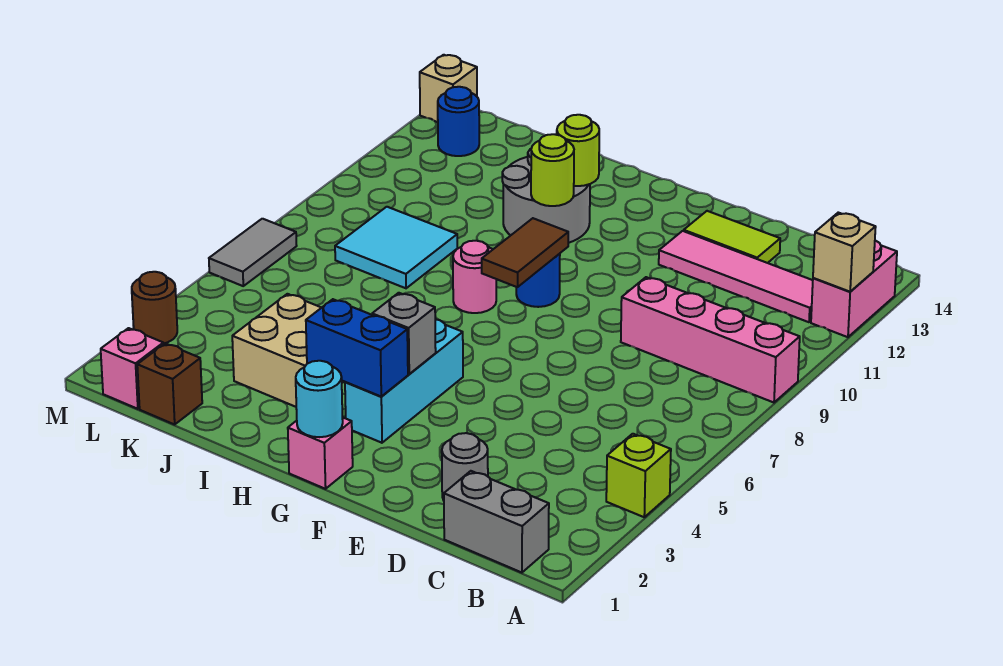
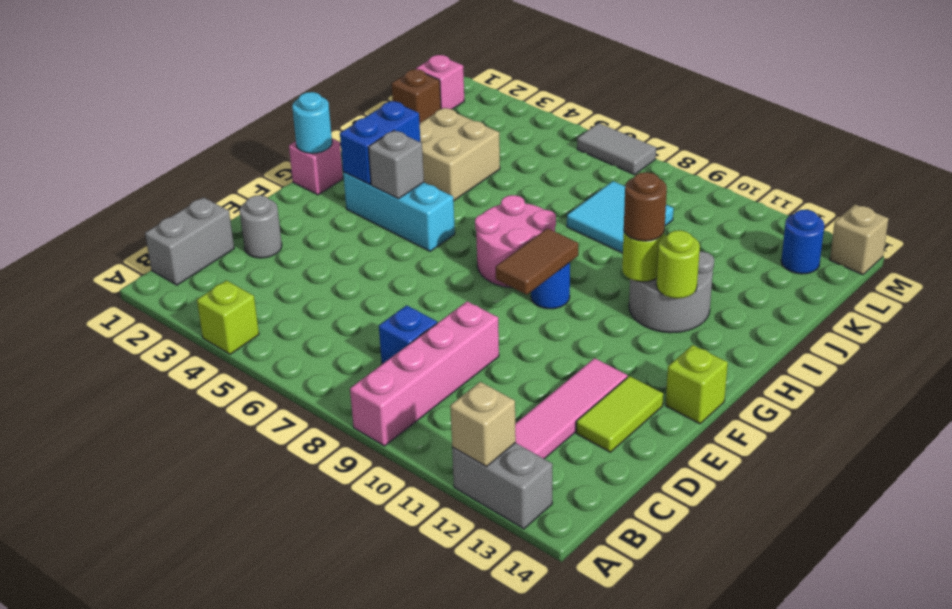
pink brick A12:A13 level 1 -> grey brick A12:A13 level 1
none -> blue brick C8 level 1
none -> lime brick F14 level 1
brown tile G8:G9 level 2 -> brown tile F9:G9 level 2
pink round brick H8 level 1 -> pink round brick G7:H8 level 1
brown round brick M3 level 1 -> brown round brick H11 level 3

